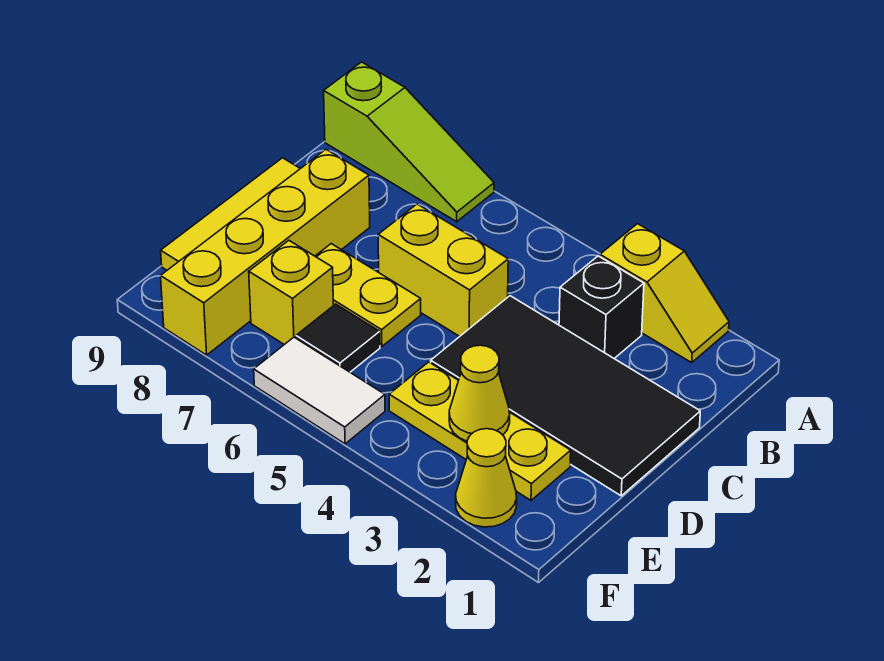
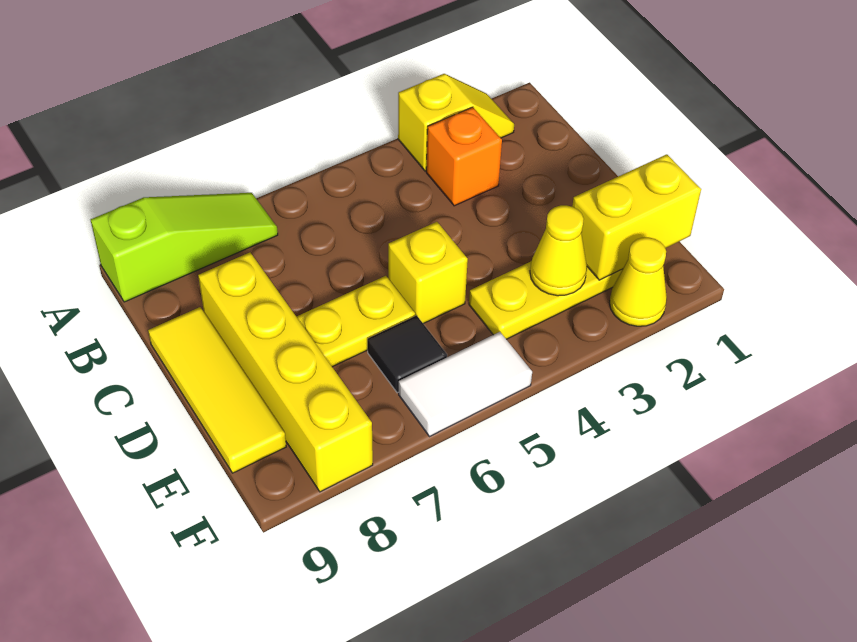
black brick B3 level 1 -> orange brick B3 level 1
black tile C1:D4 level 1 -> none
yellow brick C5:C6 level 1 -> yellow brick E1:E2 level 2
yellow brick E7 level 1 -> yellow brick D5 level 1

